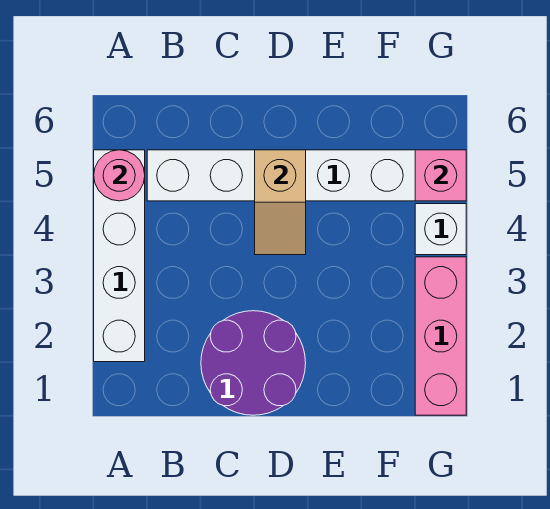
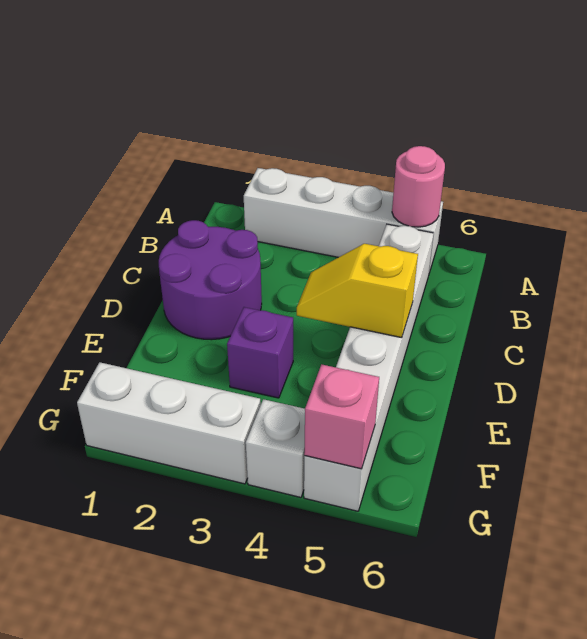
tan slope D4:D5 level 2 top 5 -> yellow slope D4:D5 level 2 top 5
none -> purple brick E3 level 1
pink brick G1:G3 level 1 -> white brick G1:G3 level 1

